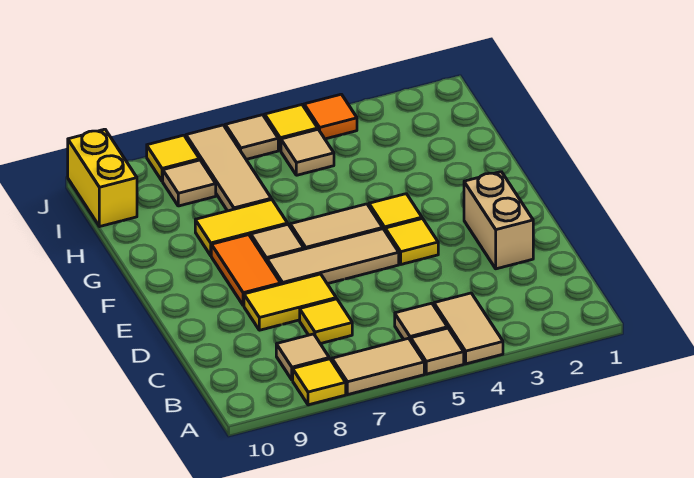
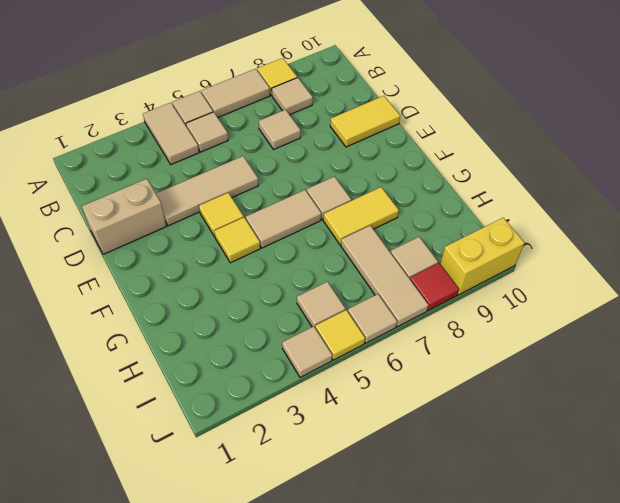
yellow tile C7 level 1 -> tan tile C7 level 1
tan brick D2:E2 level 1 -> tan brick D1:D2 level 1
yellow tile D7:D8 level 1 -> yellow tile D9:D10 level 1
tan tile E5:E7 level 1 -> tan tile D3:D5 level 1
orange tile E8:F8 level 1 -> none
yellow brick I10:J10 level 1 -> yellow brick J9:J10 level 1
orange tile J4 level 1 -> tan tile J4 level 1
yellow tile J8 level 1 -> red tile J8 level 1

